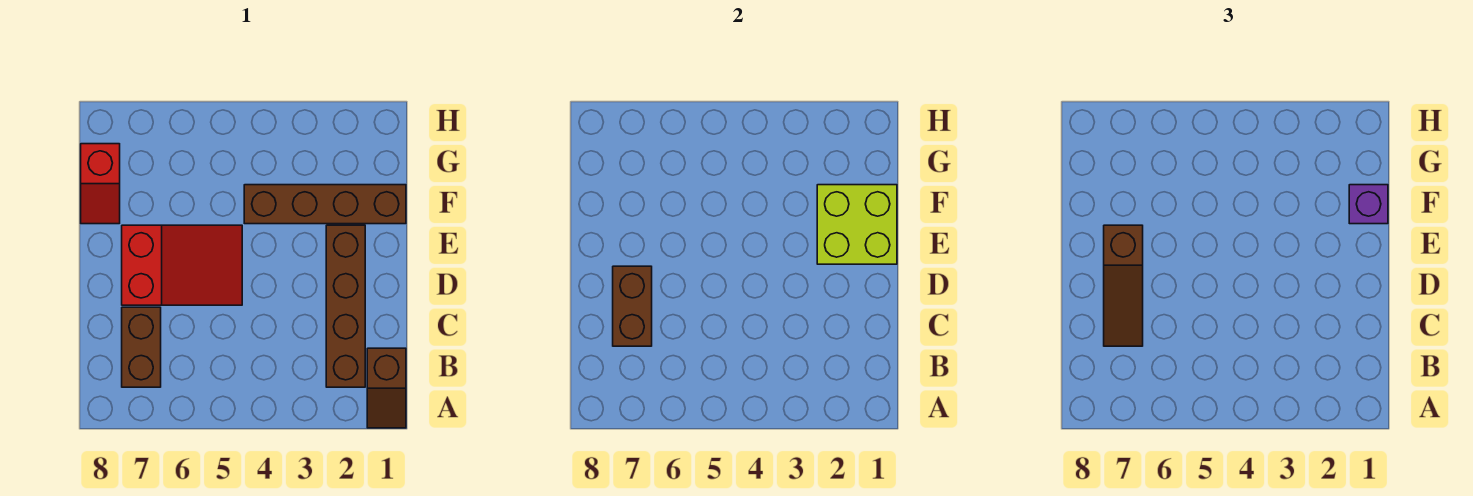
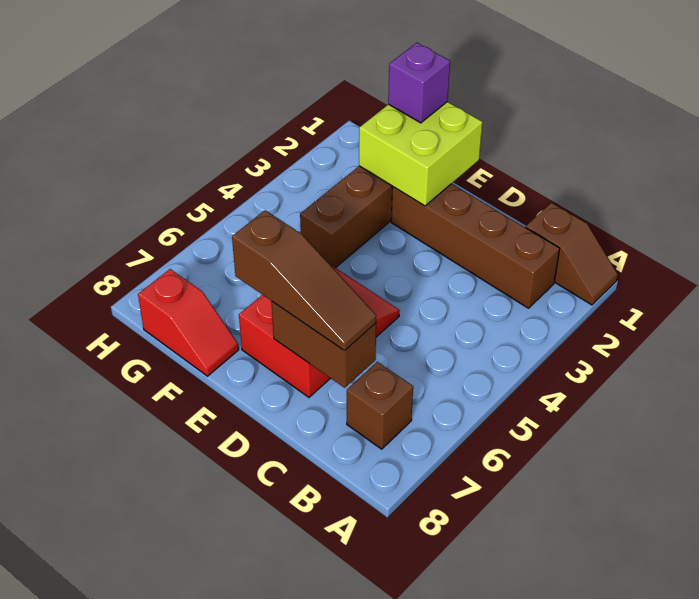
brown brick B7:C7 level 1 -> brown brick B7 level 1

